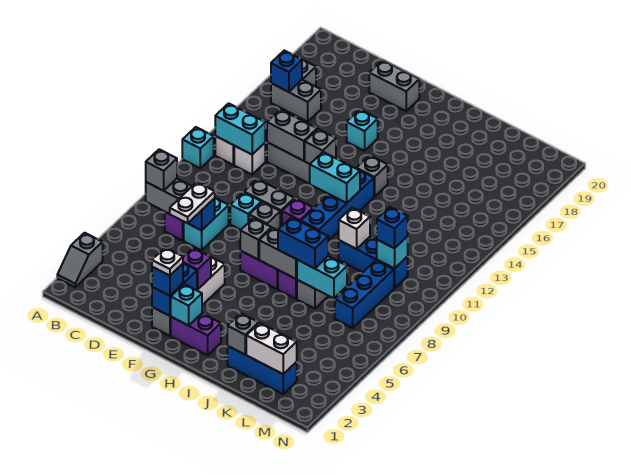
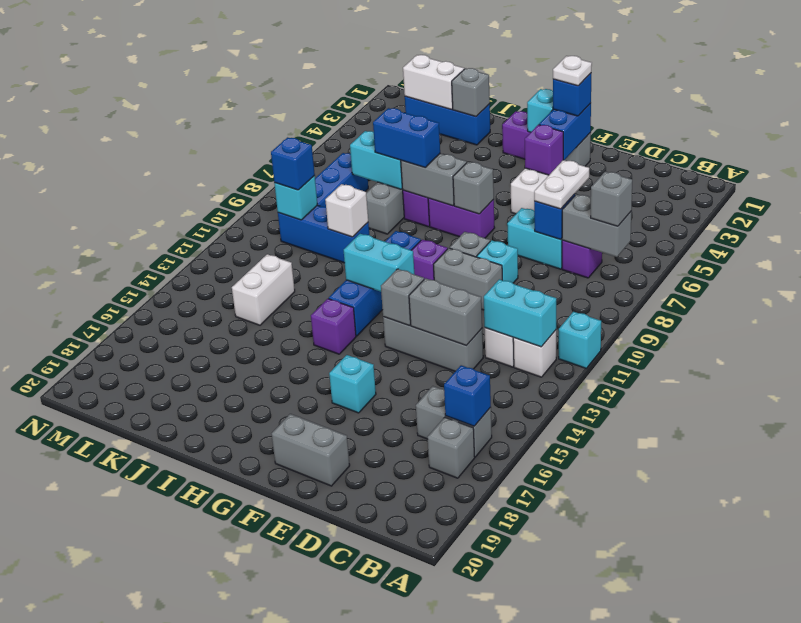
grey slope A2:A3 level 1 top 3 -> none
cyan brick D7:D8 level 1 -> cyan brick D7:E7 level 1
grey brick H14 level 1 -> purple brick H14 level 1
none -> white brick K13:K14 level 1

